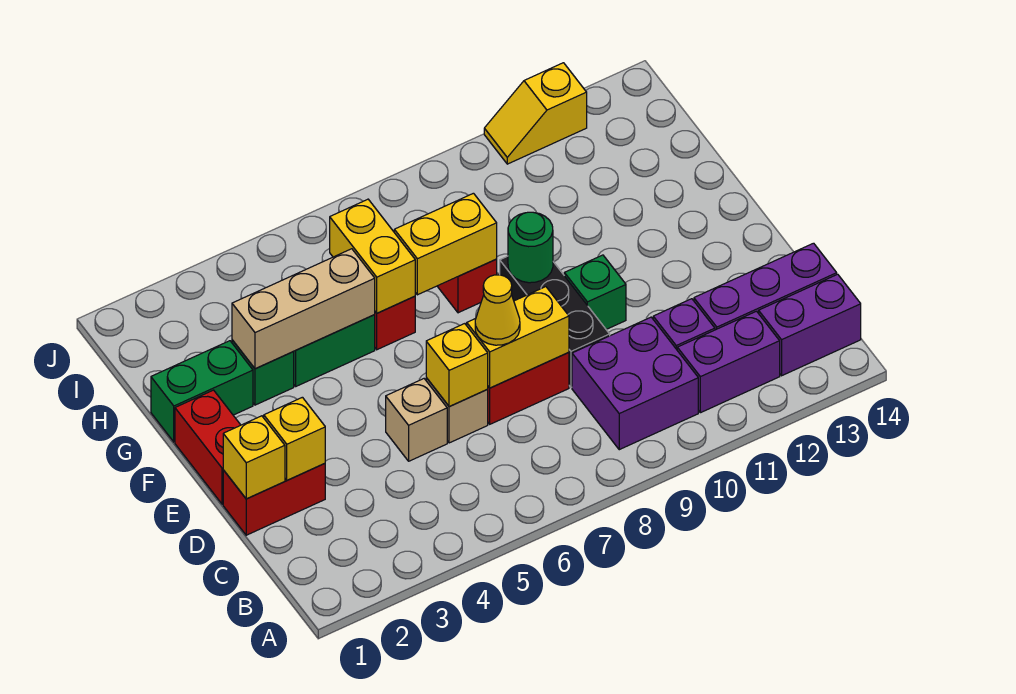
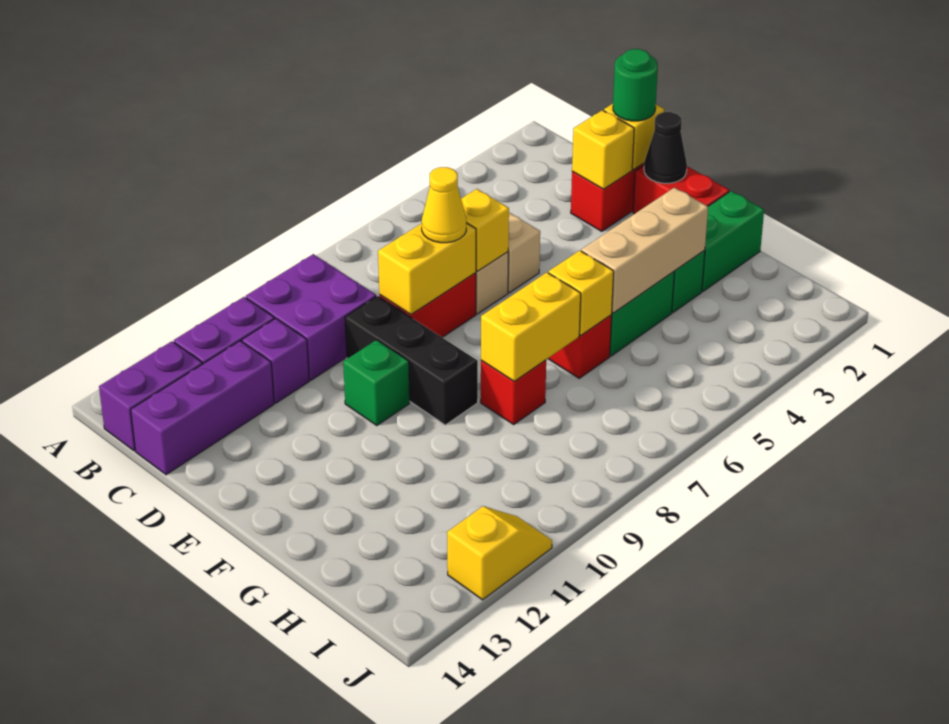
none -> black cone E1 level 2
green round brick F9 level 2 -> green round brick D1 level 3
yellow brick G6:H6 level 2 -> yellow brick G6 level 2

